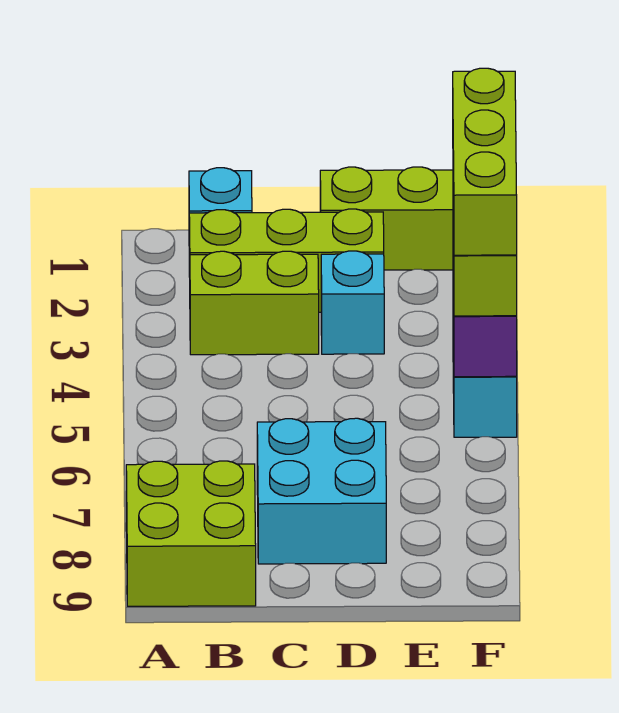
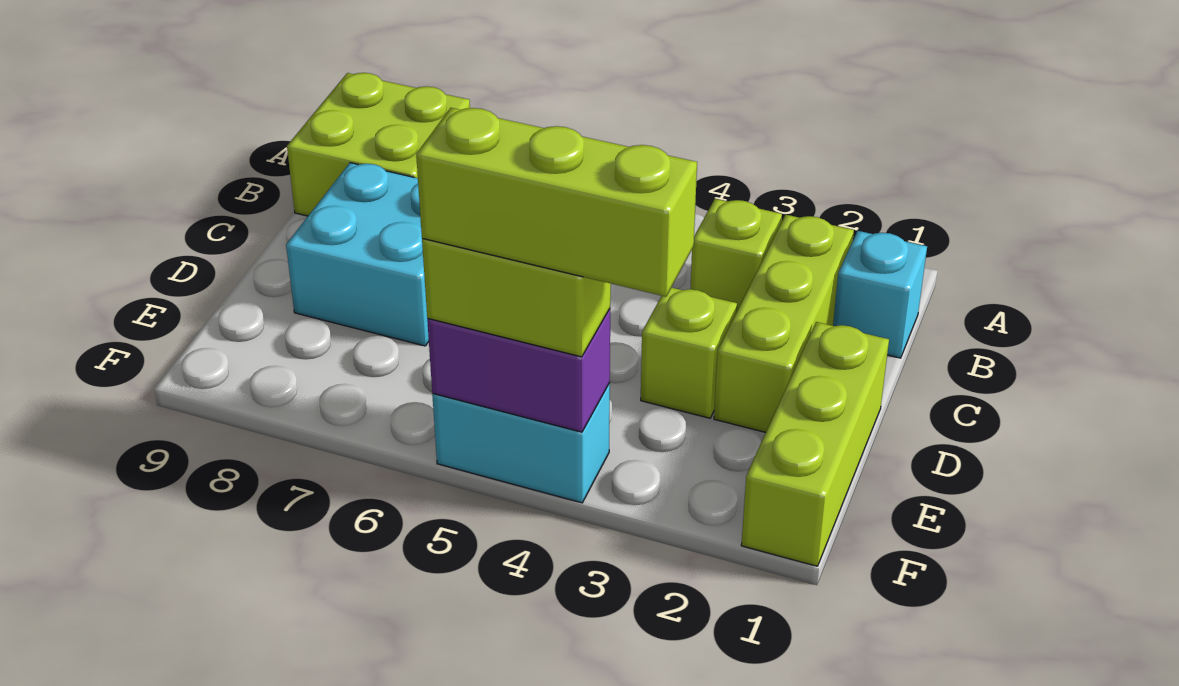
lime brick B3:C3 level 1 -> lime brick B3 level 1
cyan brick D3 level 1 -> lime brick D3 level 1

